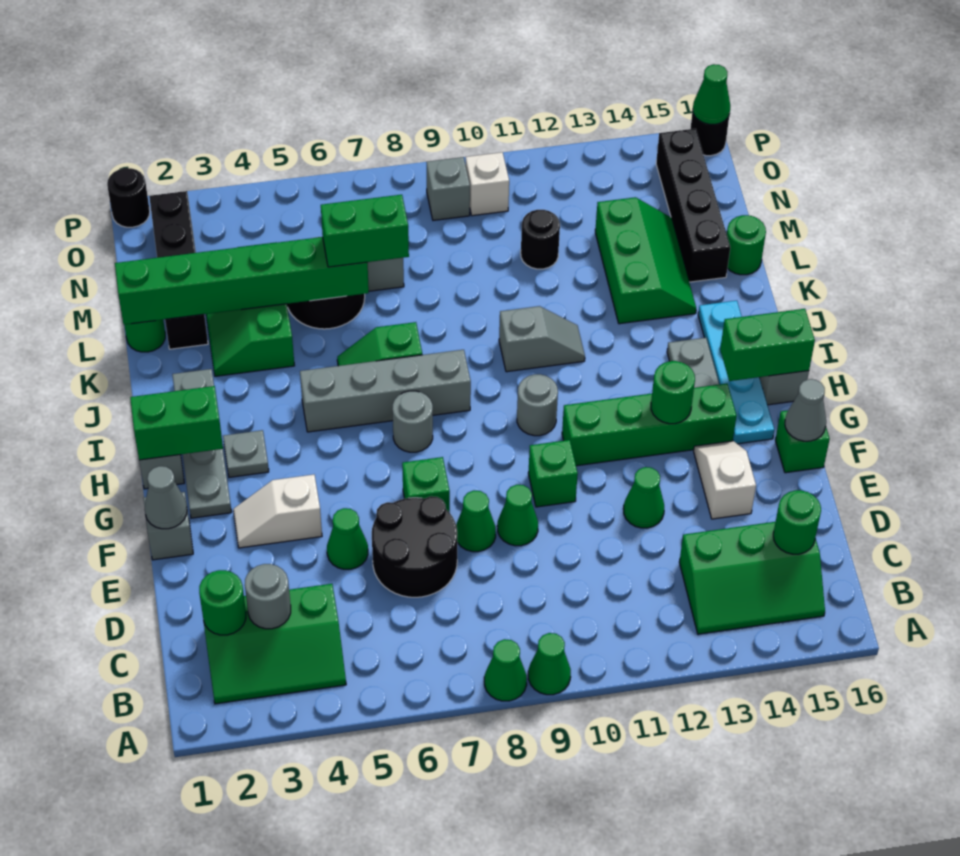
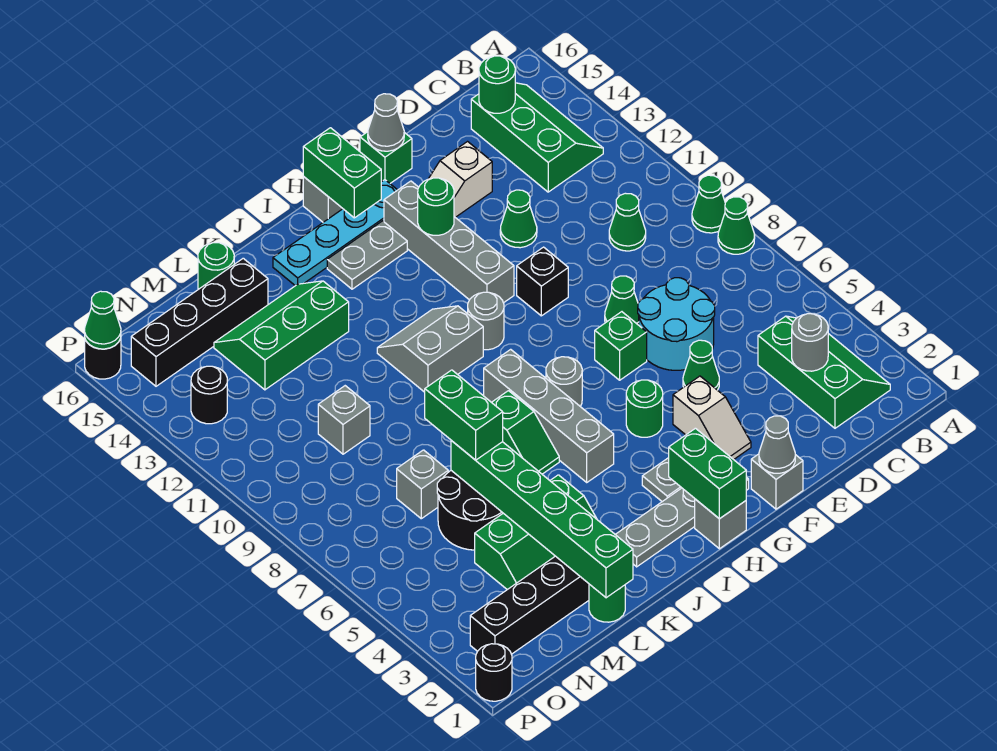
green round brick C2 level 2 -> green round brick G5 level 1
black round brick D6:E7 level 1 -> cyan round brick D6:E7 level 1
green cone E9 level 1 -> green cone C10 level 1
green brick F10 level 1 -> black brick F10 level 1
green brick G11:G14 level 1 -> grey brick G11:G14 level 1
grey slope J10:J11 level 1 top 10 -> grey slope I10:J11 level 1 top 10
black round brick M11 level 1 -> black round brick O13 level 1
grey brick O9 level 1 -> grey brick M10 level 1
white brick O10 level 1 -> none

